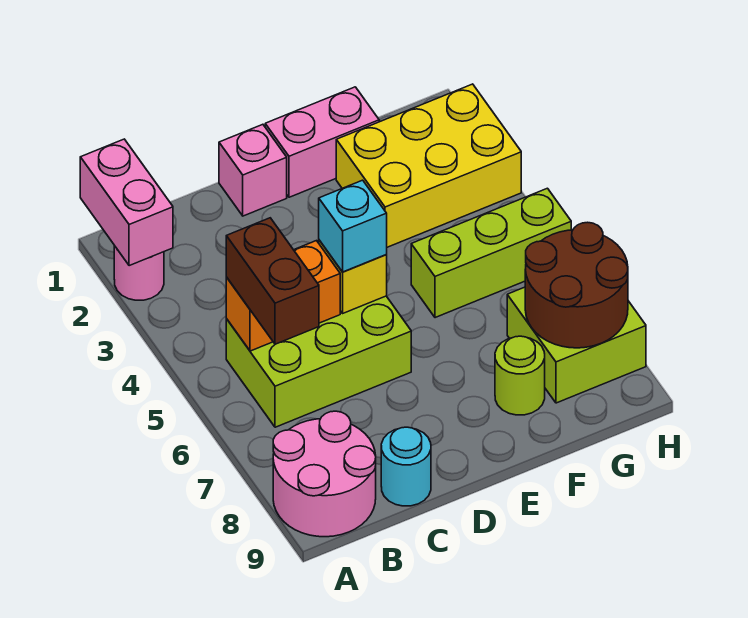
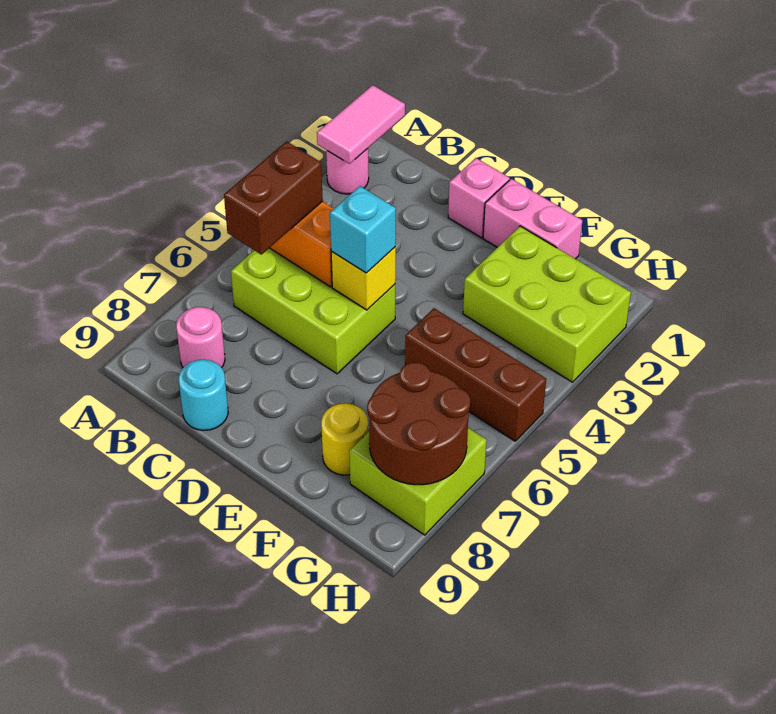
pink brick A1:A2 level 2 -> pink tile A1:A2 level 2
pink round brick A8:B9 level 1 -> pink round brick B8 level 1
yellow brick F2:H3 level 1 -> lime brick F2:H3 level 1
lime brick F5:H5 level 1 -> brown brick F5:H5 level 1
lime round brick F8 level 1 -> yellow round brick F8 level 1

